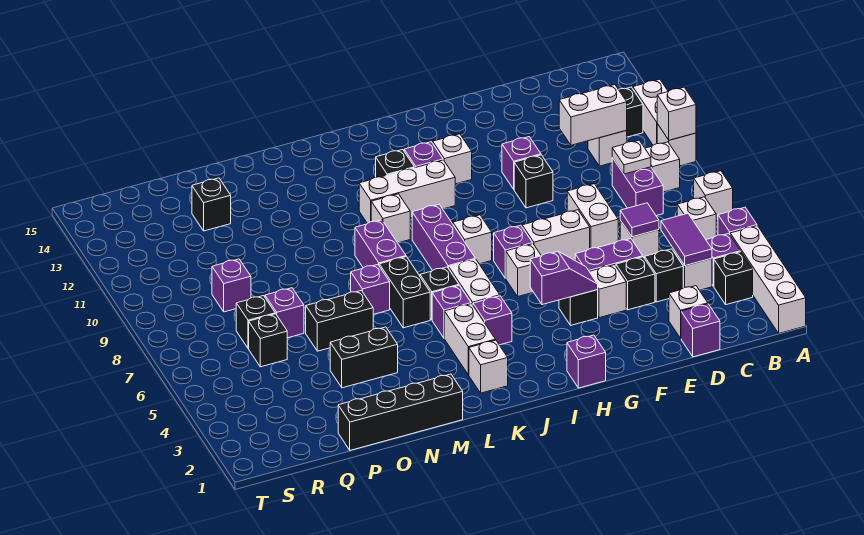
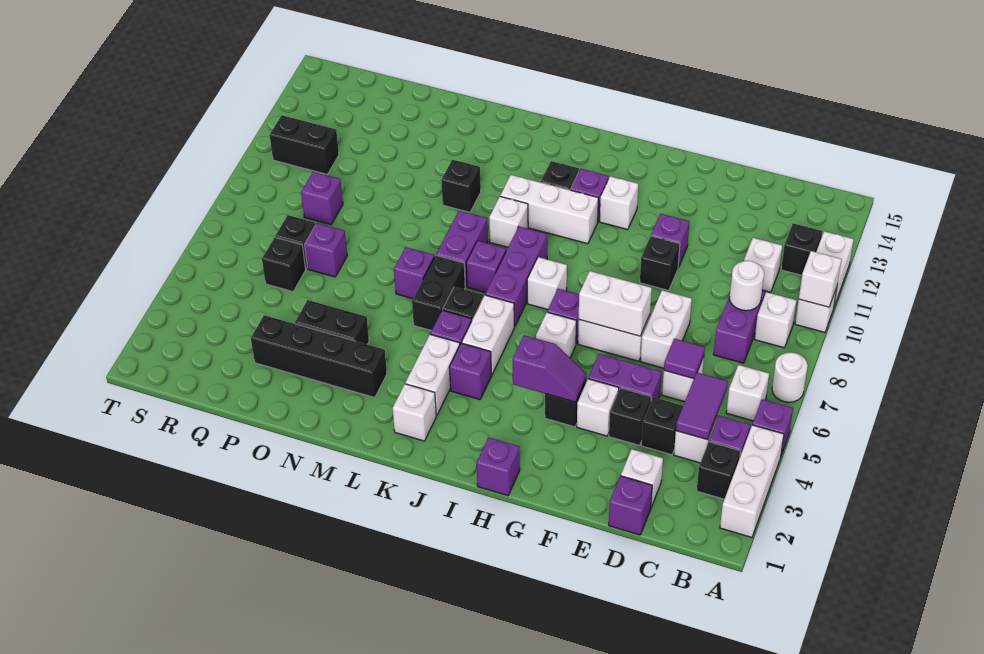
white brick A1:A4 level 1 -> white brick A2:A4 level 1
white brick A7 level 1 -> white round brick A7 level 1
white plate C9 level 2 -> white round brick C9 level 2
white brick C11:D11 level 2 -> white brick F7:G7 level 2
none -> purple brick K8 level 1
black brick M1:P1 level 1 -> black brick M3:P3 level 1
black brick N6:O6 level 1 -> black brick R11:S11 level 1
black brick P13 level 1 -> black brick M11 level 1

